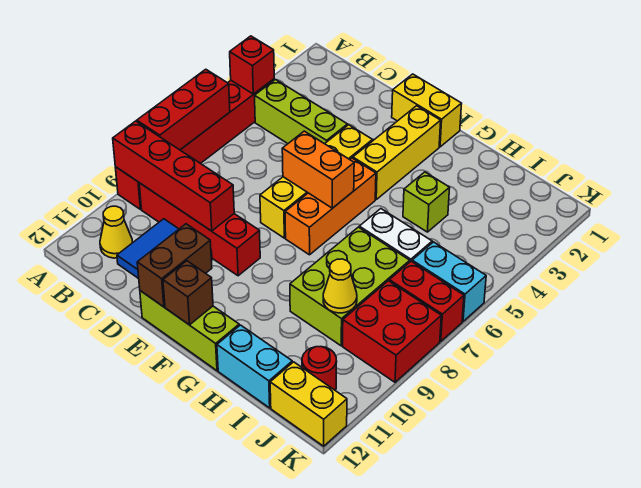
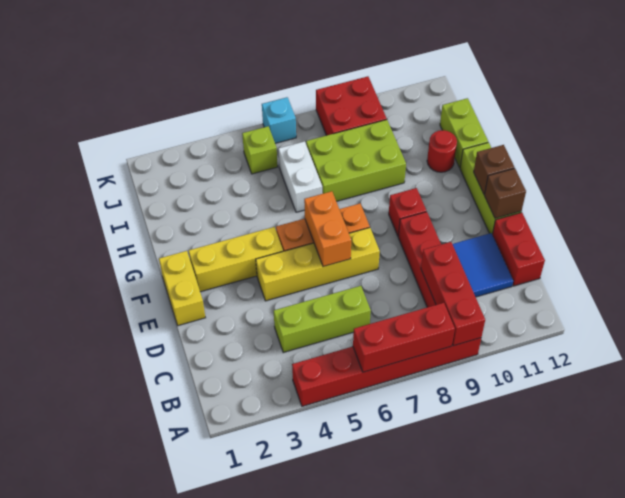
red brick A4 level 2 -> red brick F9 level 1
red brick A9:D9 level 2 -> red brick A9:C9 level 2
lime brick B4:D4 level 1 -> lime brick C4:C6 level 1
yellow cone B11 level 1 -> none
brown brick E11:E12 level 2 -> brown brick E12 level 2
lime brick H4 level 1 -> lime brick J5 level 1
cyan brick H12:I12 level 1 -> lime brick H12:I12 level 1
yellow cone I9 level 2 -> none
cyan brick J6:K6 level 1 -> cyan brick K6 level 1
red brick J7:K7 level 1 -> red brick C12:D12 level 1
red round brick J11 level 1 -> red round brick H11 level 1
yellow brick J12:K12 level 1 -> none

